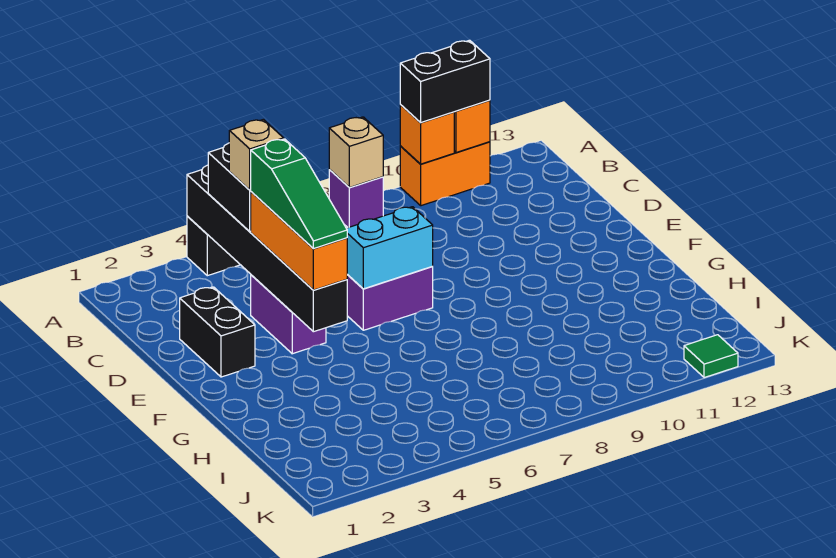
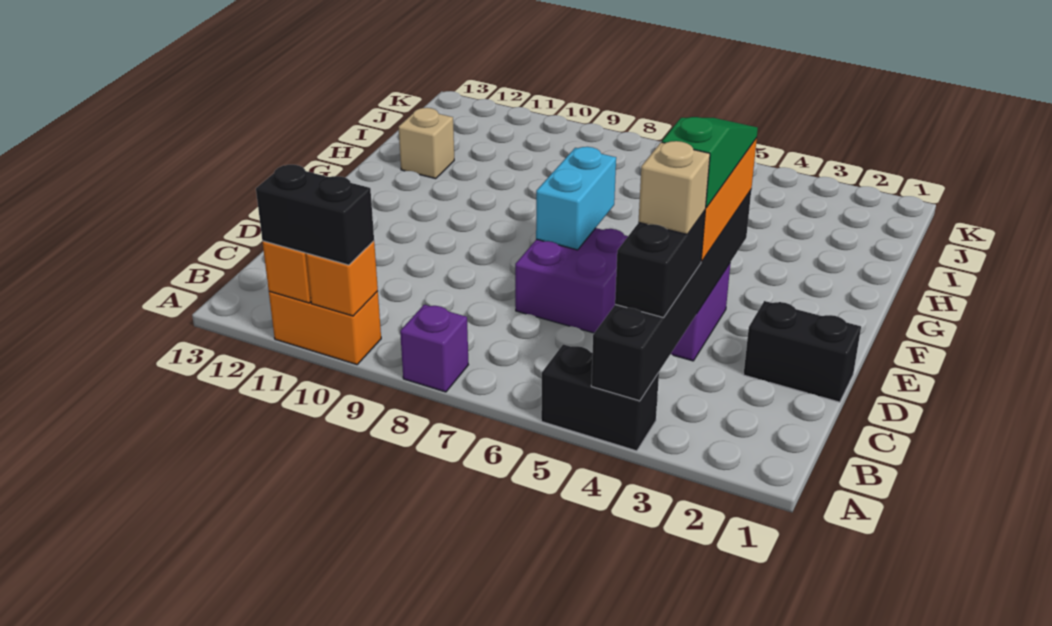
tan brick A8 level 2 -> tan brick H12 level 1
black brick D2:E2 level 1 -> black brick D1:D2 level 1
cyan brick E6:E7 level 2 -> cyan brick E7:F7 level 2
green tile K12 level 1 -> none

